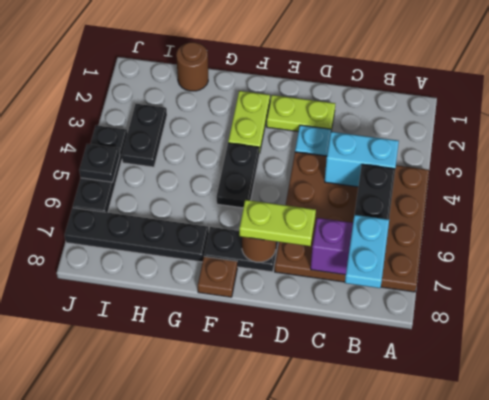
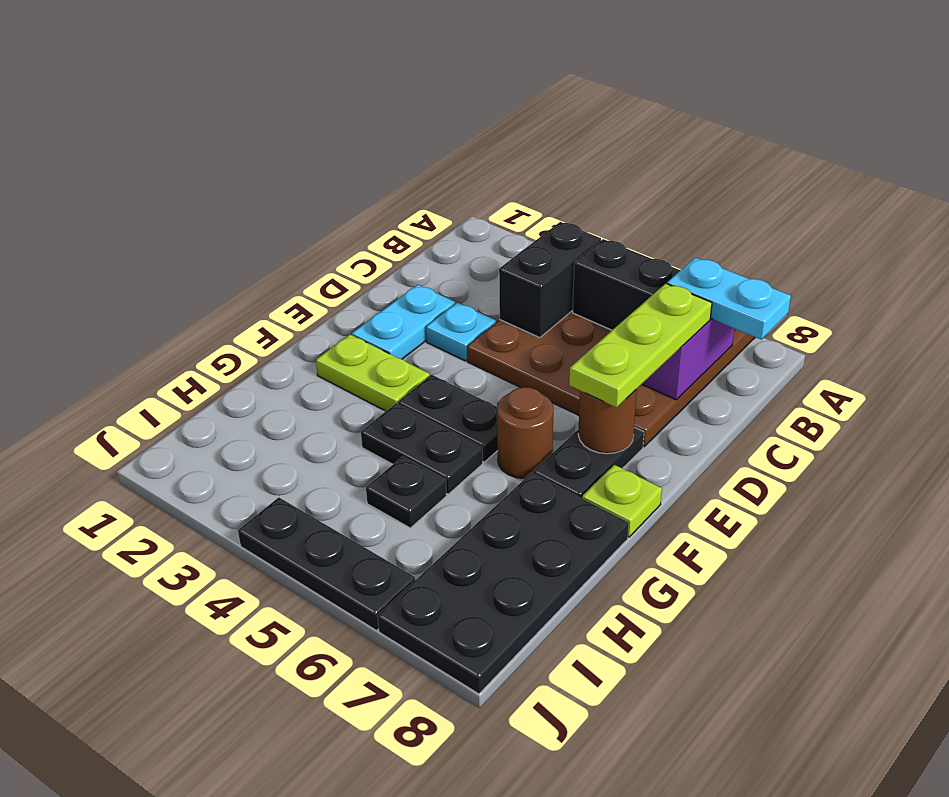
cyan brick B4:C4 level 2 -> black brick B4:C4 level 2
lime plate D2:E2 level 1 -> cyan plate D2:E2 level 1
lime plate D7:E7 level 3 -> lime plate C7:E7 level 3
brown plate F8 level 1 -> lime plate F8 level 1
black plate G7:J7 level 1 -> black plate G7:J8 level 1
brown round brick H1 level 1 -> brown round brick F6 level 1
black plate I3:I4 level 1 -> black plate G4:G5 level 1
black plate J5 level 2 -> black plate H5 level 1

